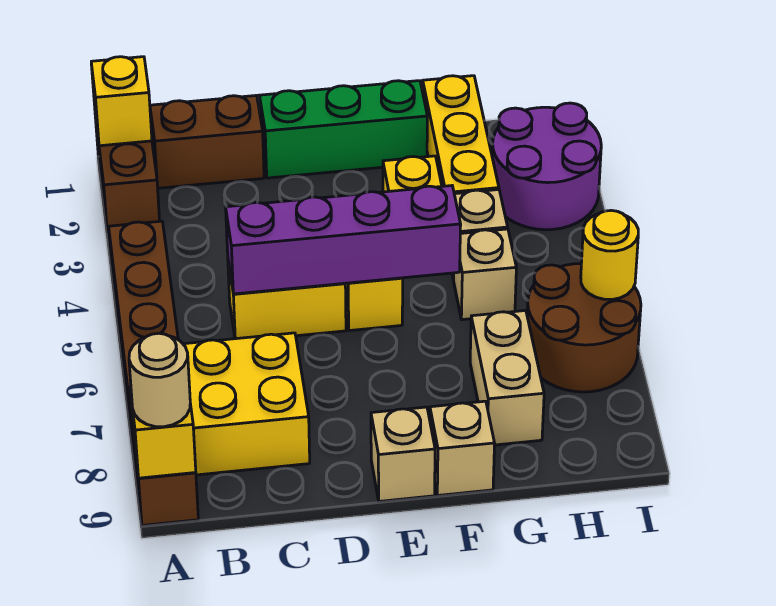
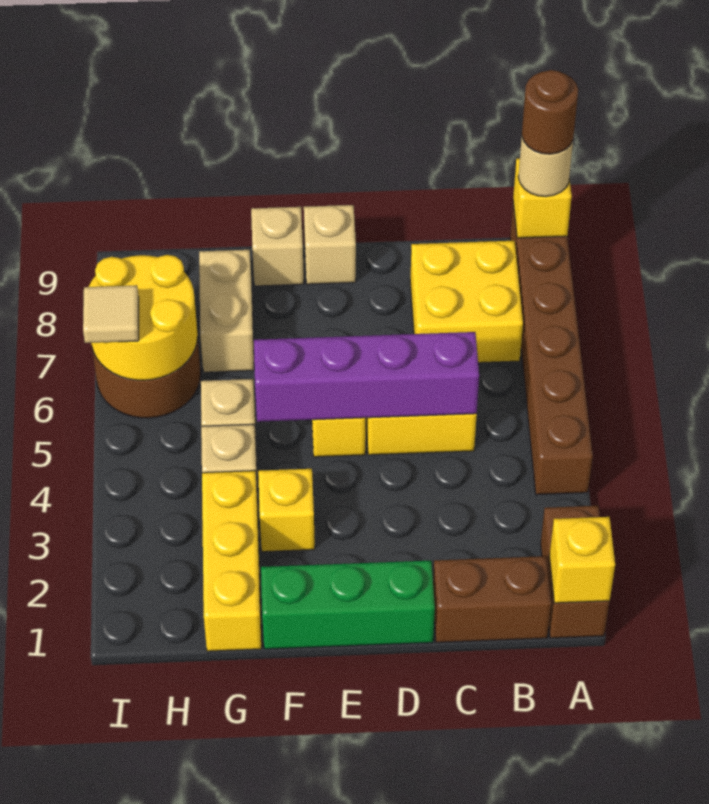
none -> brown round brick A9 level 4
purple round brick H2:I3 level 1 -> none
yellow round brick I6 level 2 -> yellow round brick H6:I7 level 2
none -> tan tile I6 level 3

